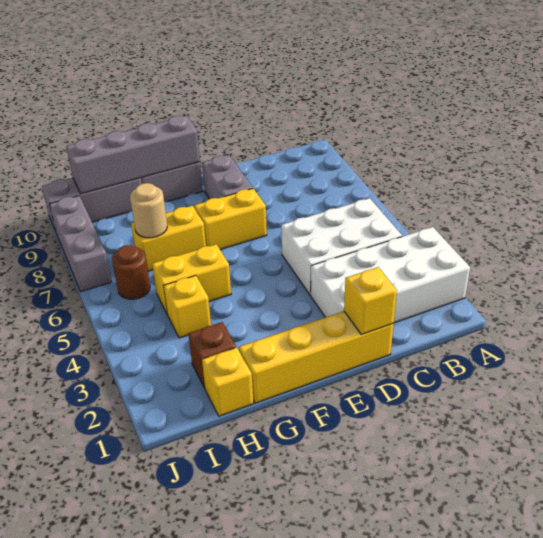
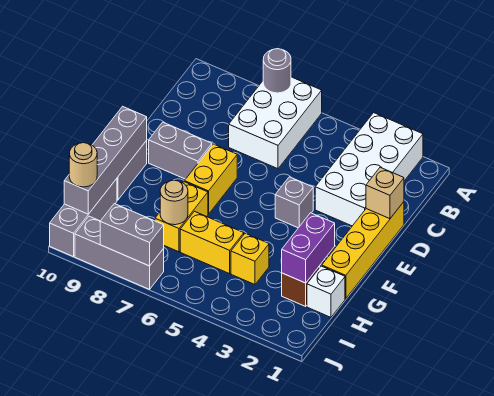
none -> grey round brick A7 level 2
white brick B4:D5 level 1 -> white brick A6:C7 level 1
yellow brick D1 level 2 -> tan brick D1 level 2
none -> grey brick E4 level 1
none -> purple brick G2:H2 level 2
yellow brick G5:H5 level 1 -> yellow brick H5:H6 level 1
yellow brick H1 level 1 -> white brick H1 level 1
brown round brick I6 level 1 -> none
none -> tan round brick I10 level 3
none -> grey brick J7:J8 level 2

